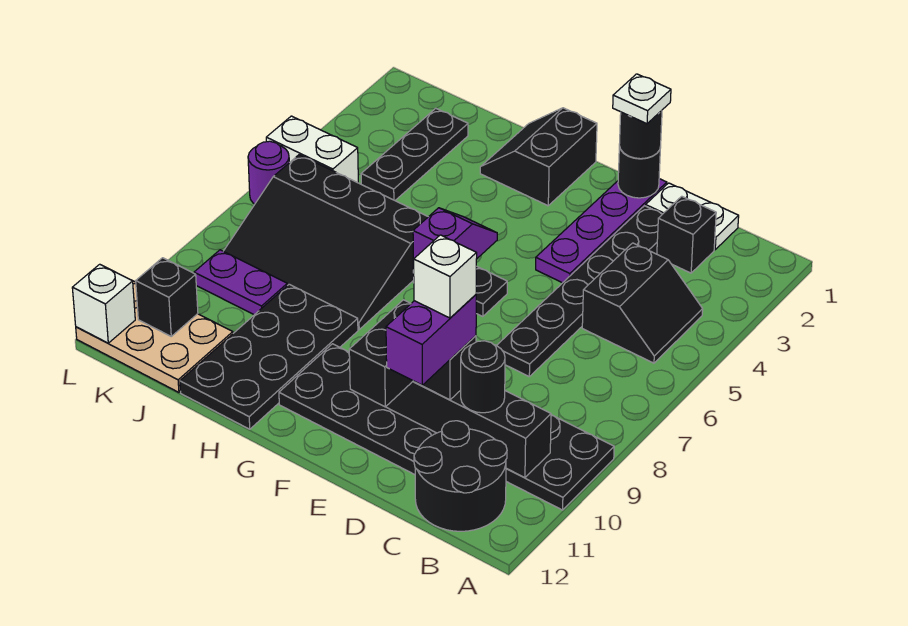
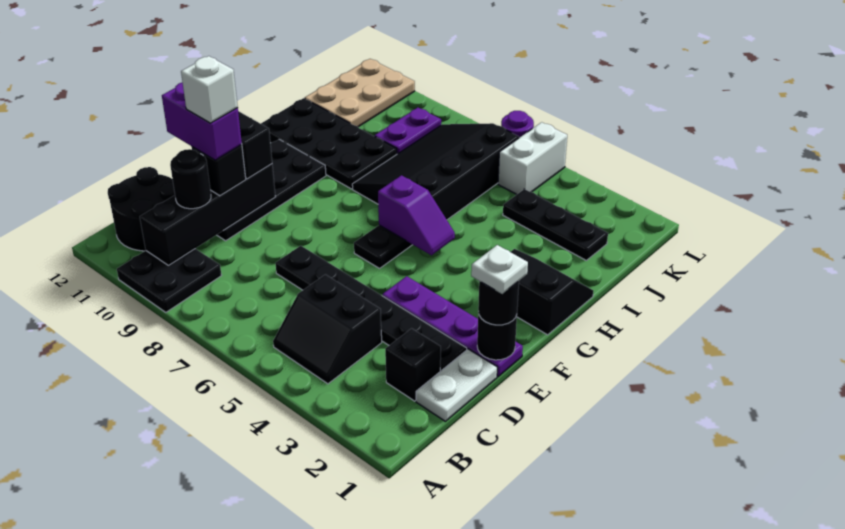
black brick K11 level 2 -> none
white brick L12 level 2 -> none

